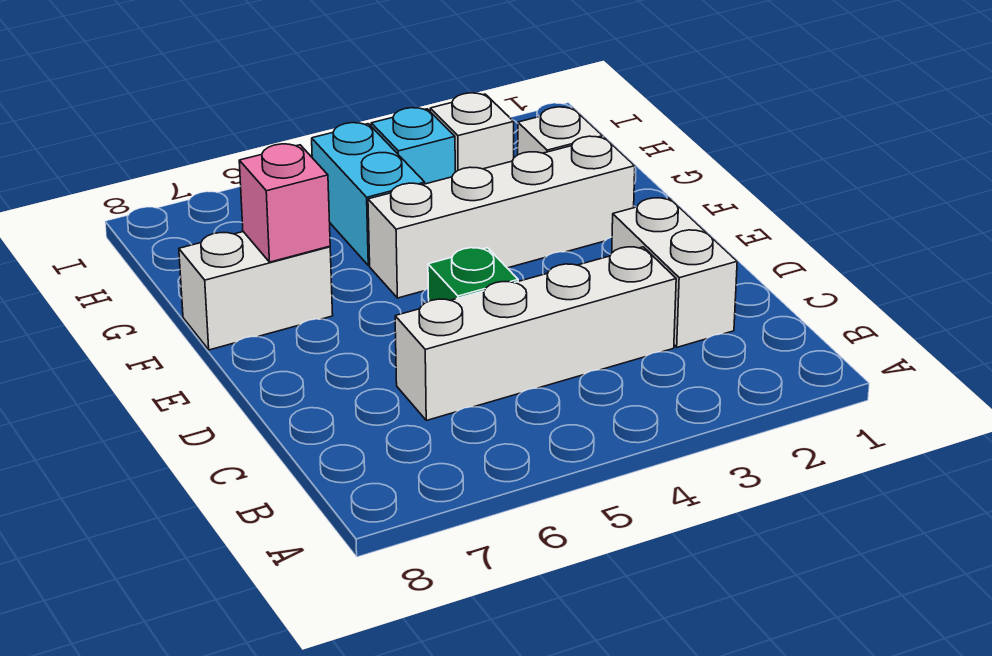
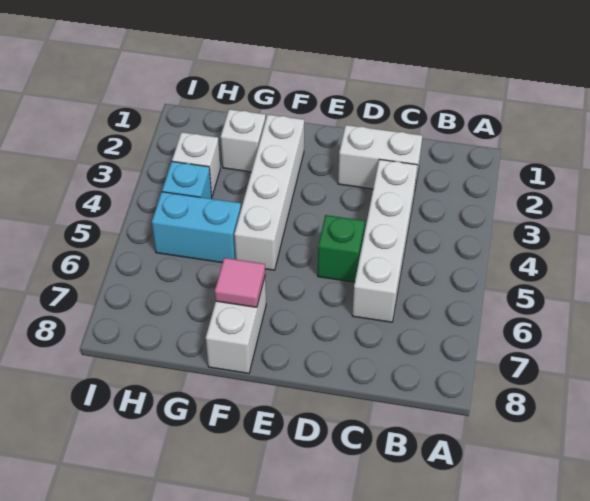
pink brick F7 level 2 -> pink tile F7 level 2

